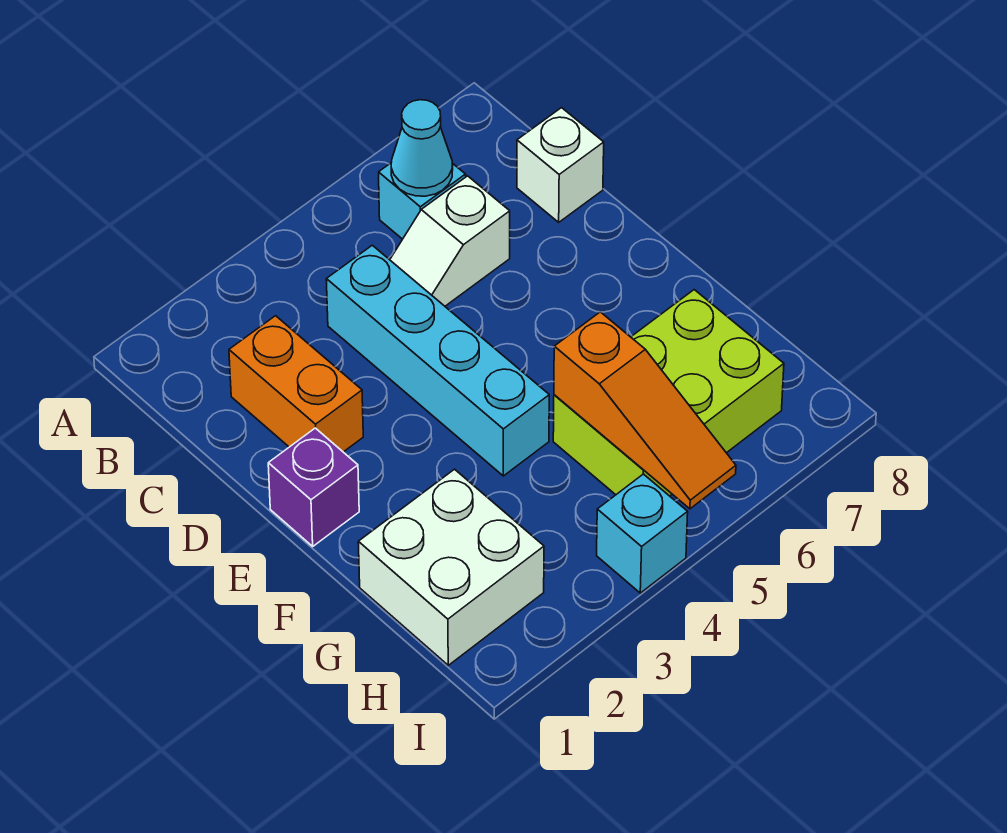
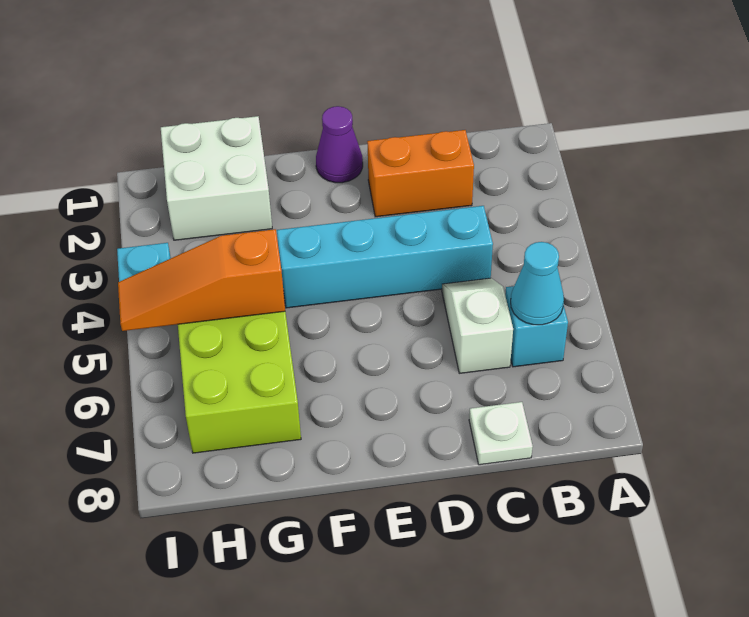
white brick C8 level 1 -> white plate C8 level 1
purple brick E1 level 1 -> purple cone E1 level 1

